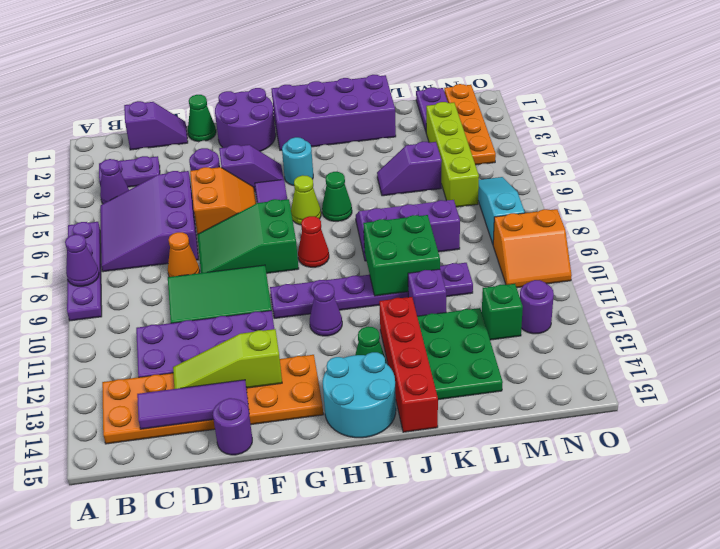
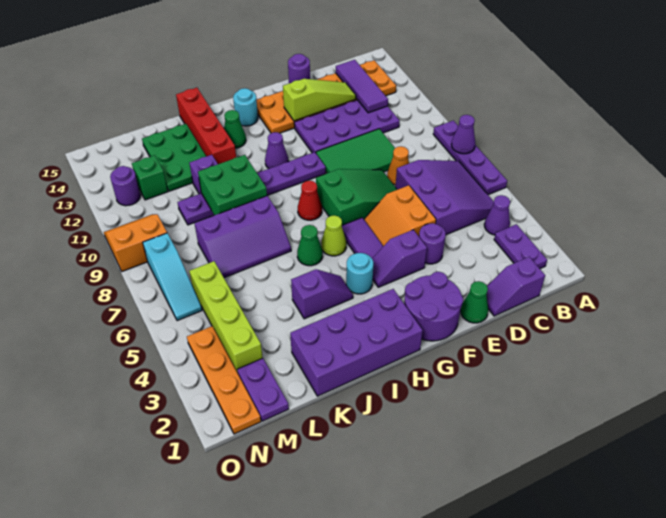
purple plate B3:C3 level 1 -> purple plate B2:B3 level 1
purple tile C14:E14 level 2 -> purple tile C12:C14 level 2
cyan round brick H14:I15 level 1 -> cyan round brick H14 level 1
purple slope K5:L5 level 1 top L -> purple slope I4:J4 level 1 top J

